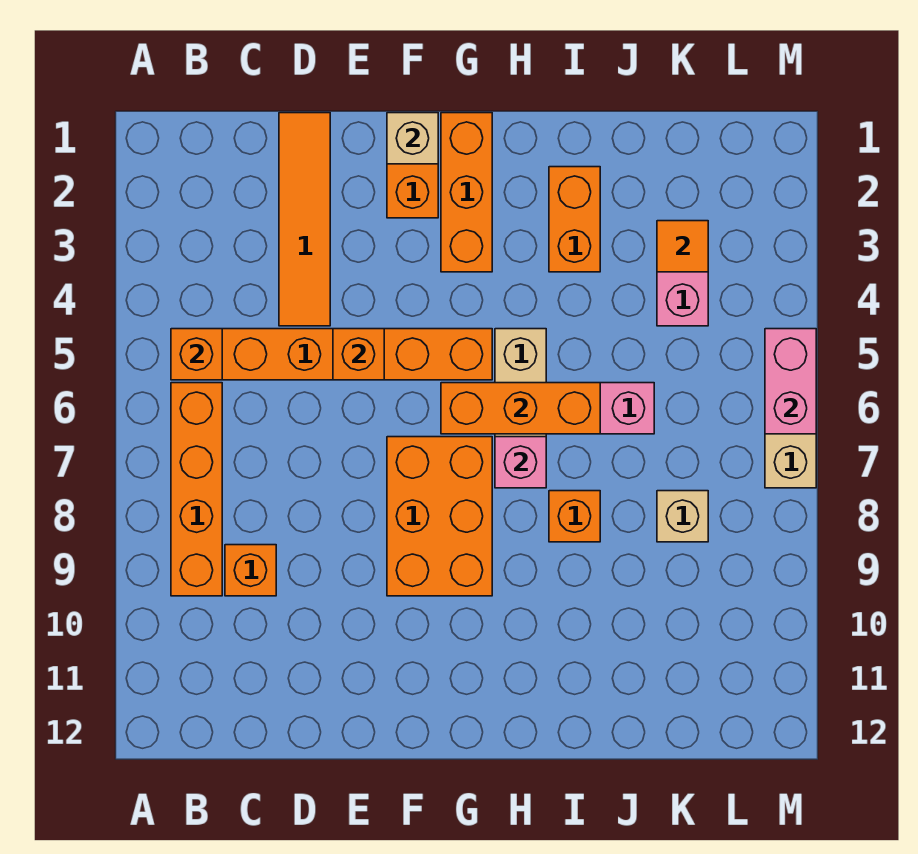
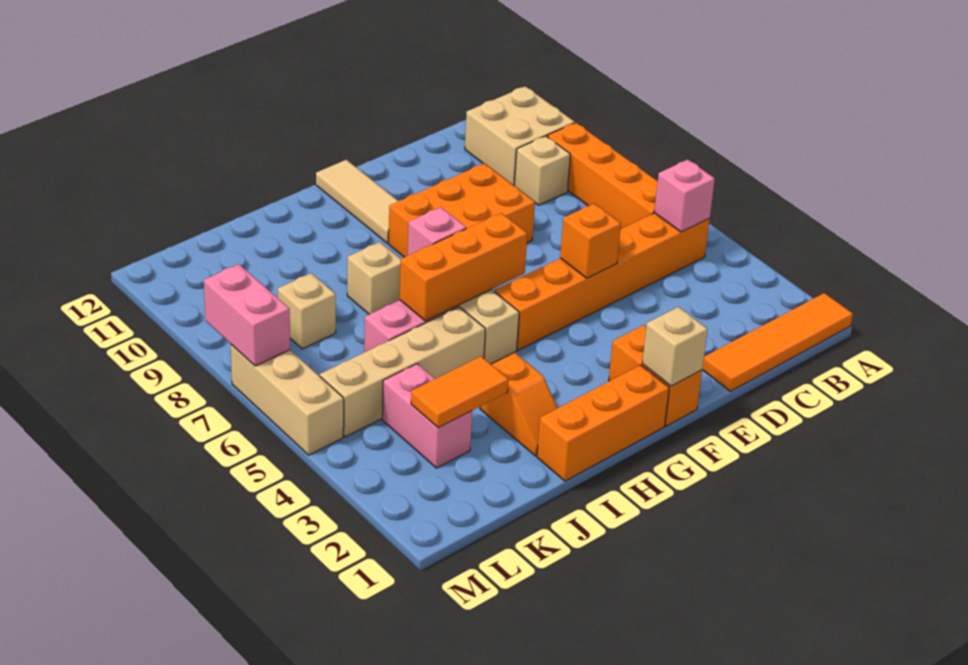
orange brick B5 level 2 -> pink brick B5 level 2
none -> tan brick B10:C11 level 1
orange brick C9 level 1 -> tan brick C9 level 1
orange tile D1:D4 level 1 -> orange tile A1:D1 level 1
orange brick F7:G9 level 1 -> orange brick E8:G9 level 1
orange brick G1:G3 level 1 -> orange brick G1:I1 level 1
none -> tan tile G10:G12 level 1
orange brick I2:I3 level 1 -> orange slope I2:I3 level 1 top 3
none -> tan brick I5:L5 level 1
orange brick I8 level 1 -> tan brick I8 level 1
orange tile K3 level 2 -> orange tile J3:K3 level 2
pink brick M5:M6 level 2 -> pink brick M7:M8 level 2

